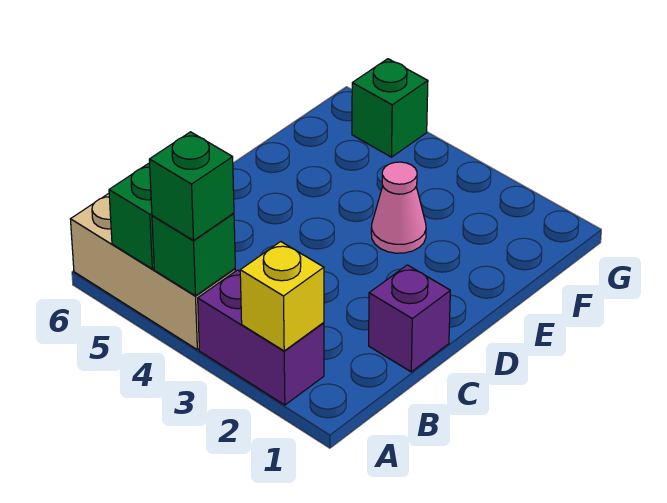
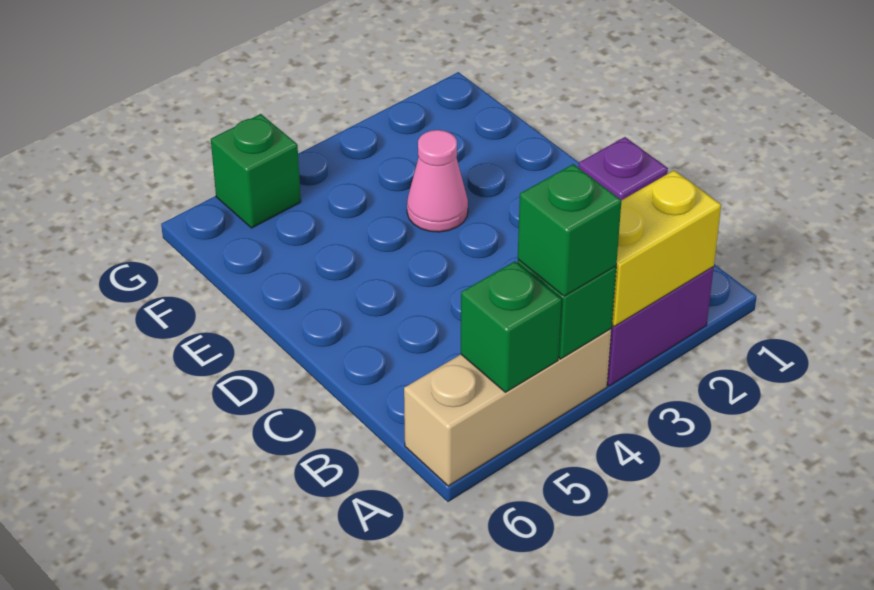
yellow brick A2 level 2 -> yellow brick A2:A3 level 2

